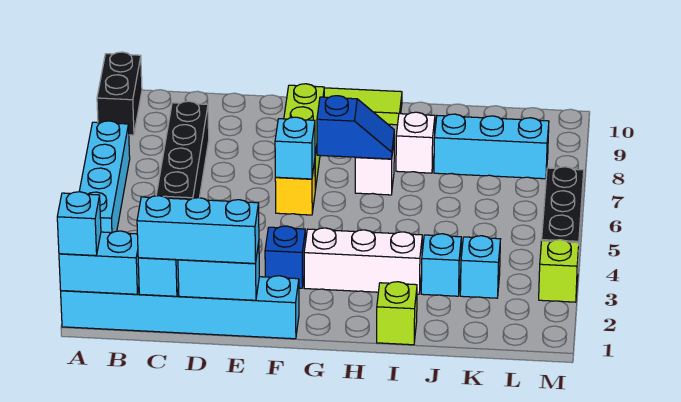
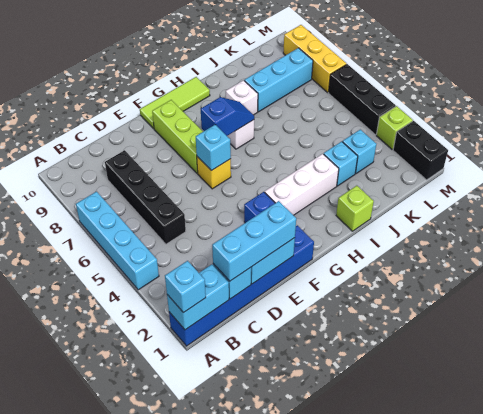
cyan brick A1:F1 level 1 -> blue brick A1:F1 level 1
black brick A9:A10 level 1 -> black brick M1:M2 level 1
none -> yellow brick M7:M9 level 1

